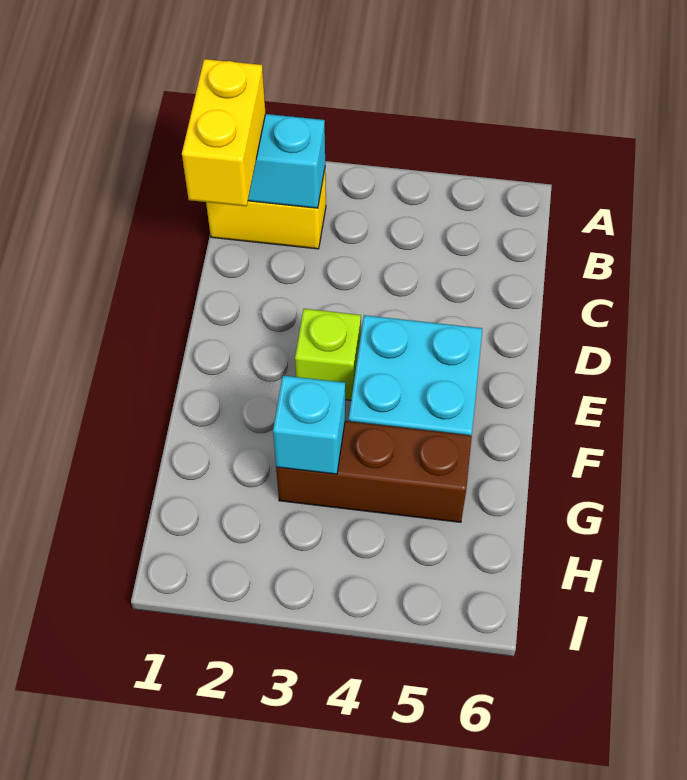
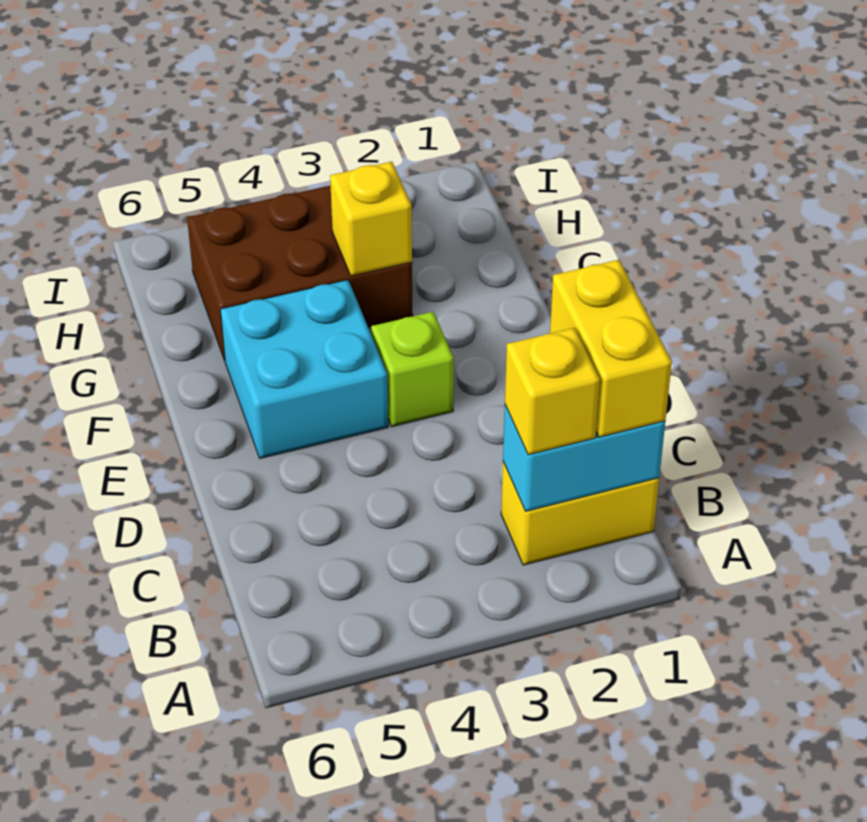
none -> yellow brick B2 level 3
brown brick G3:G5 level 1 -> brown brick G3:H5 level 1
cyan brick G3 level 2 -> yellow brick G3 level 2

